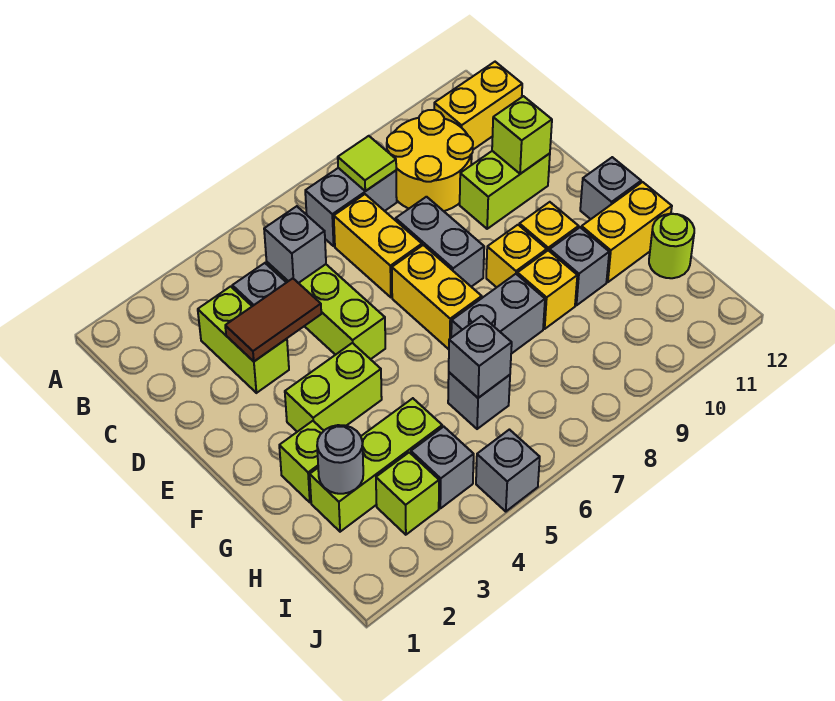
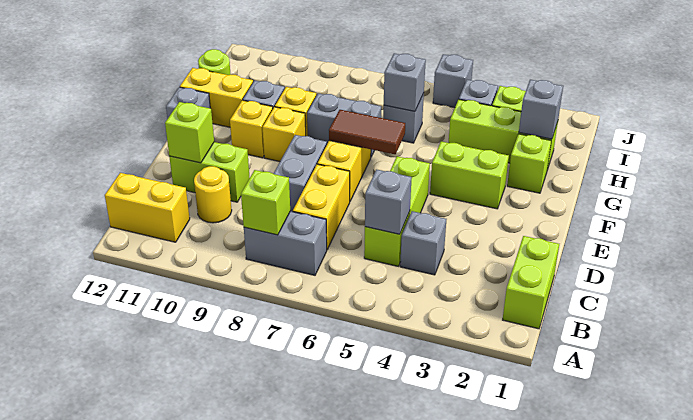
lime tile B8 level 2 -> lime brick B8 level 2
yellow round brick B9:C10 level 1 -> yellow round brick C10 level 1
lime brick C3:D3 level 1 -> lime brick B1:C1 level 1
brown tile D3:D4 level 2 -> brown tile F6:F7 level 2
grey round brick H2 level 2 -> grey brick H2 level 2

